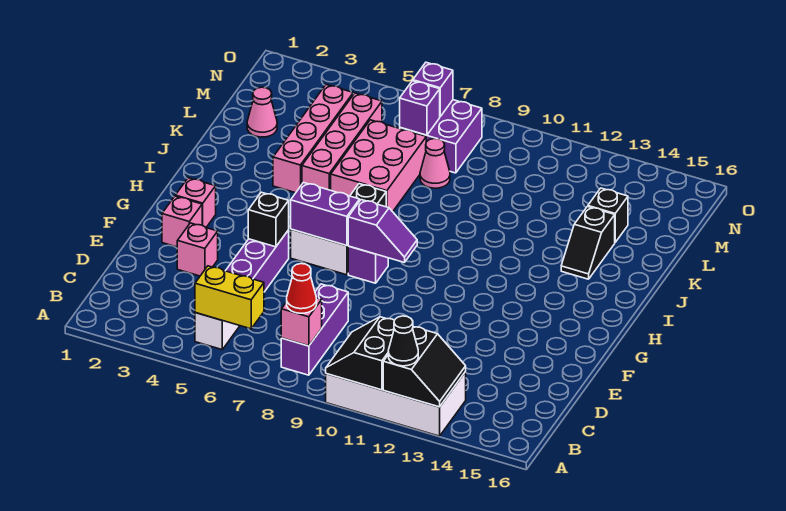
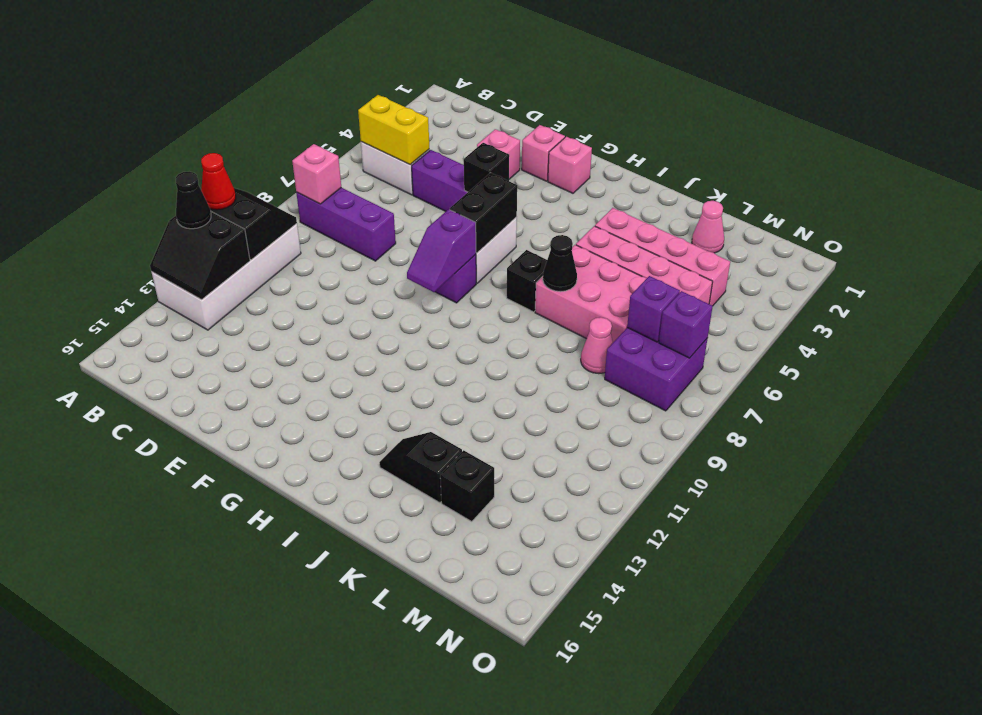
yellow brick B5:B6 level 2 -> yellow brick B5:C5 level 2
red cone B8 level 3 -> red cone A11 level 3
purple brick G6:G7 level 2 -> black brick G6:G7 level 2
none -> black cone J7 level 2

